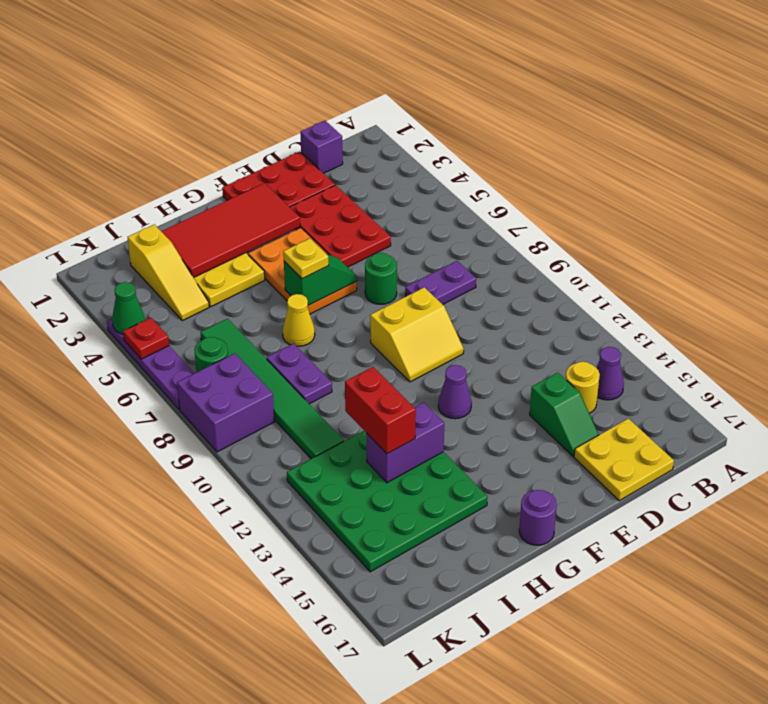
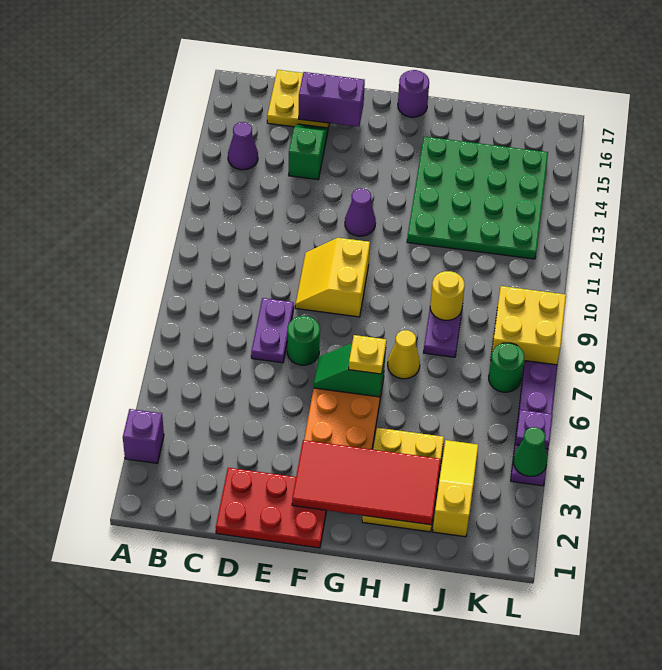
purple brick C1 level 1 -> purple brick A3 level 1
purple plate C8:D8 level 1 -> purple plate D7:D8 level 1
yellow round brick C14 level 1 -> yellow round brick I9 level 2
red plate D3:E5 level 1 -> none
yellow slope E9:F10 level 1 top 9 -> yellow slope E9:F10 level 1 top F
purple brick H13:I13 level 2 -> purple brick D16:E16 level 2
red brick I12:I13 level 3 -> none
green tile J6:J11 level 1 -> none
purple brick K8:L9 level 1 -> yellow brick K8:L9 level 1
red plate L5 level 2 -> purple plate L5 level 2

